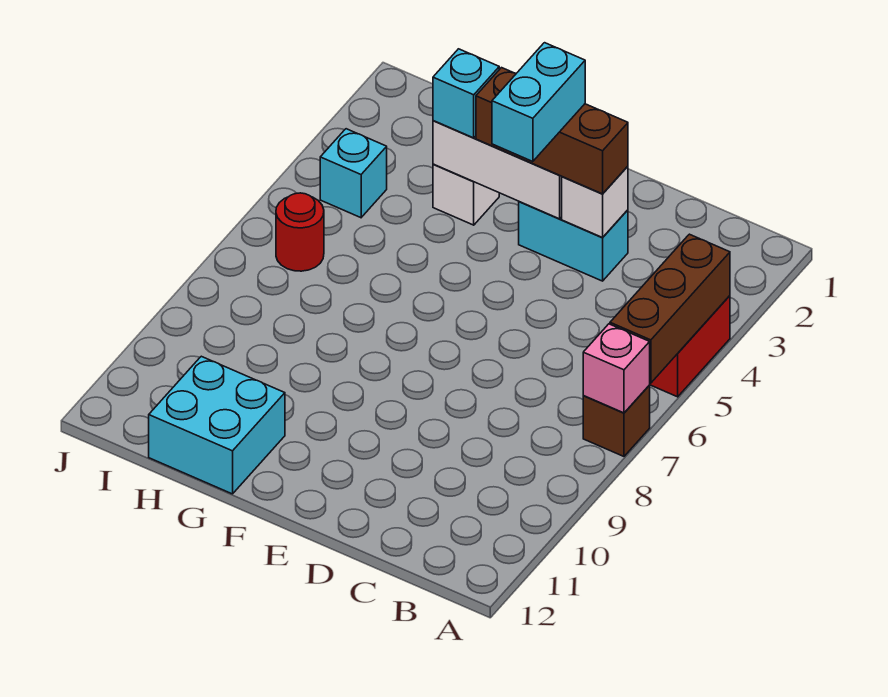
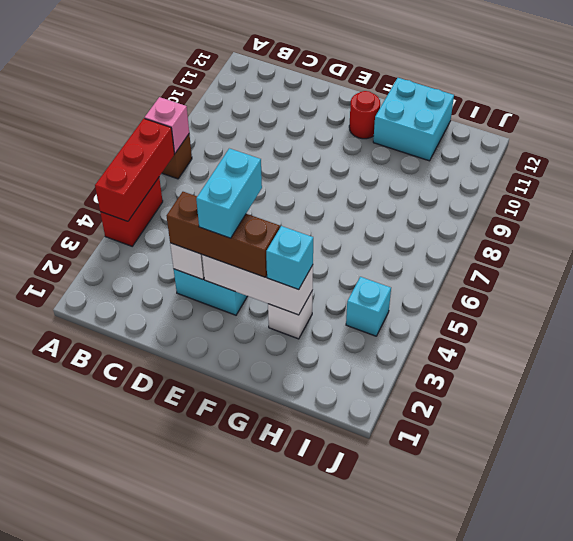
brown brick A4:A6 level 2 -> red brick A4:A6 level 2
red round brick I6 level 1 -> red round brick F11 level 1

